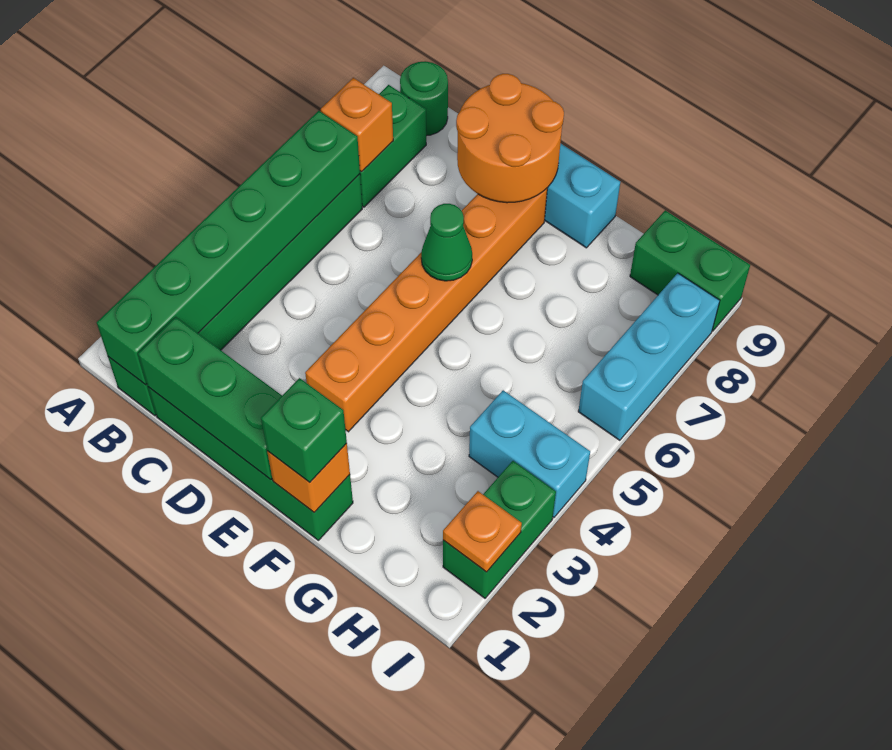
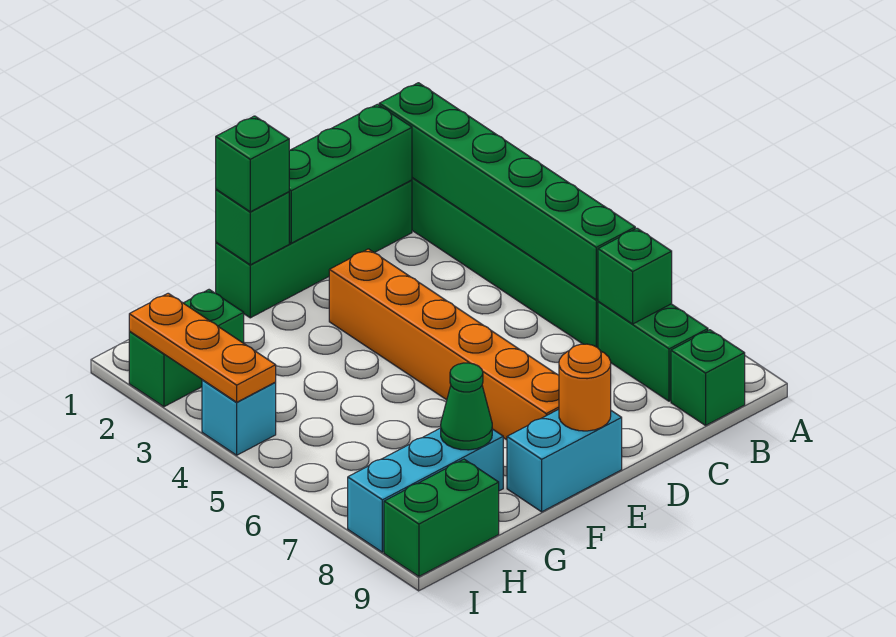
orange brick B7 level 2 -> green brick B7 level 2
green round brick B9 level 1 -> green brick B9 level 1
orange round brick D8:E9 level 2 -> orange round brick E9 level 2
green cone E6 level 2 -> green cone G8 level 2
orange brick F1 level 2 -> green brick F1 level 2
cyan brick H4:I4 level 1 -> cyan brick I4 level 1
green brick I2:I3 level 1 -> green brick H2:I2 level 1
orange plate I2 level 2 -> orange plate I2:I4 level 2
cyan brick I6:I8 level 1 -> cyan brick G8:I8 level 1

